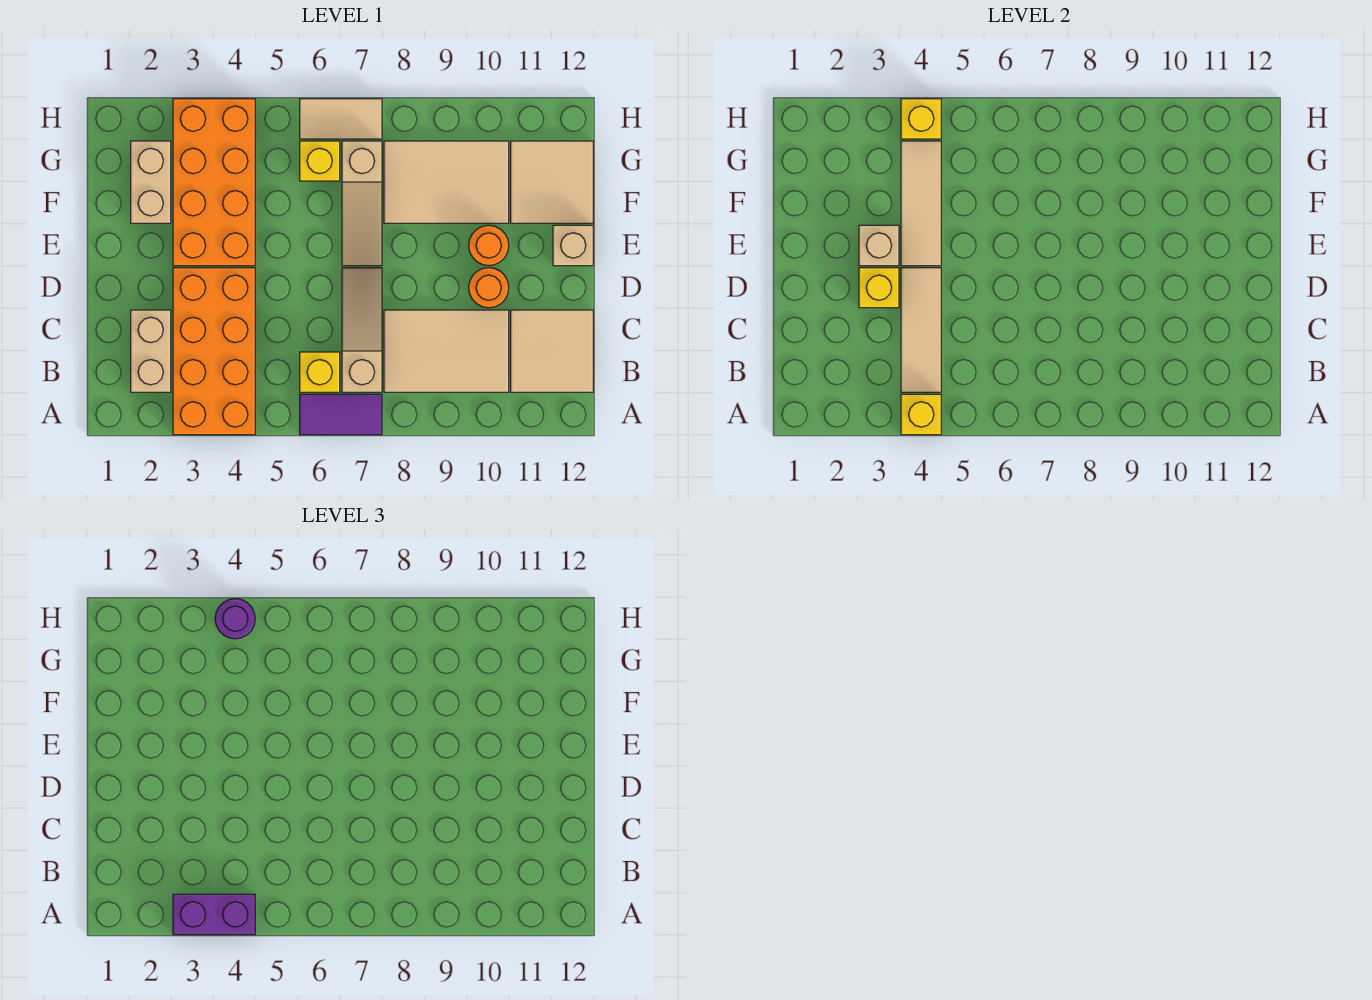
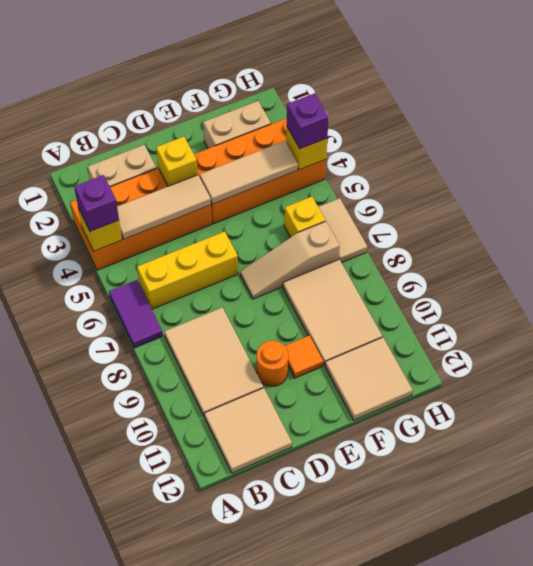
purple brick A3:A4 level 3 -> purple brick A4 level 3
yellow brick B6 level 1 -> yellow brick B6:D6 level 1
tan slope B7:D7 level 1 top B -> none
tan brick E3 level 2 -> none
orange round brick E10 level 1 -> orange tile E10 level 1
tan brick E12 level 1 -> none
purple round brick H4 level 3 -> purple brick H4 level 3

